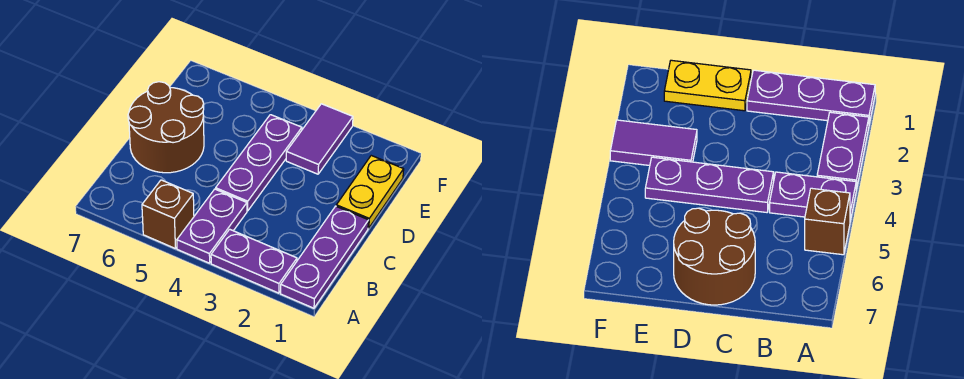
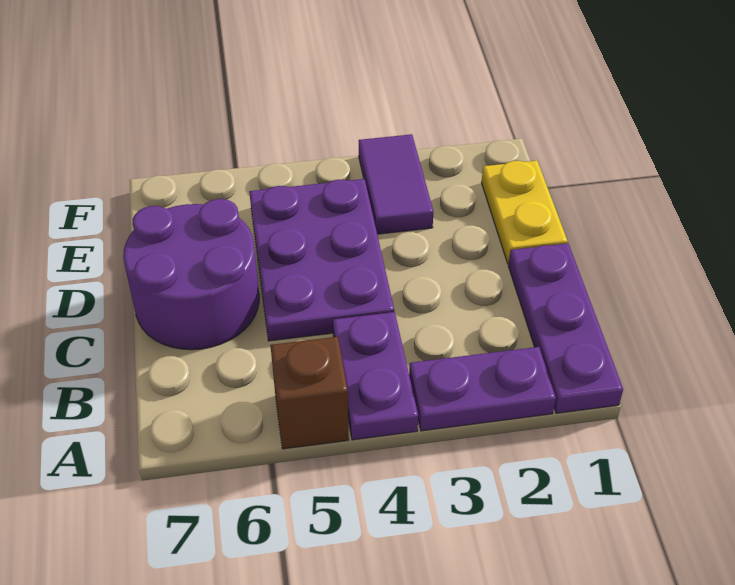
purple plate C4:E4 level 1 -> purple plate C4:E5 level 1
brown round brick C6:D7 level 1 -> purple round brick C6:D7 level 1

